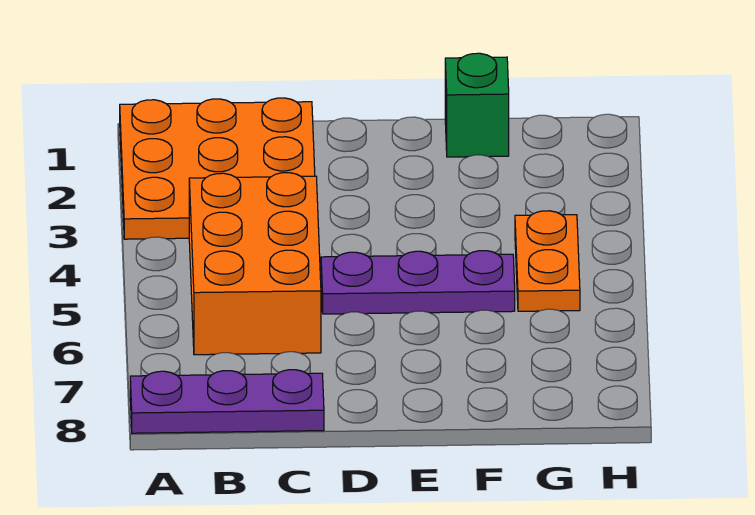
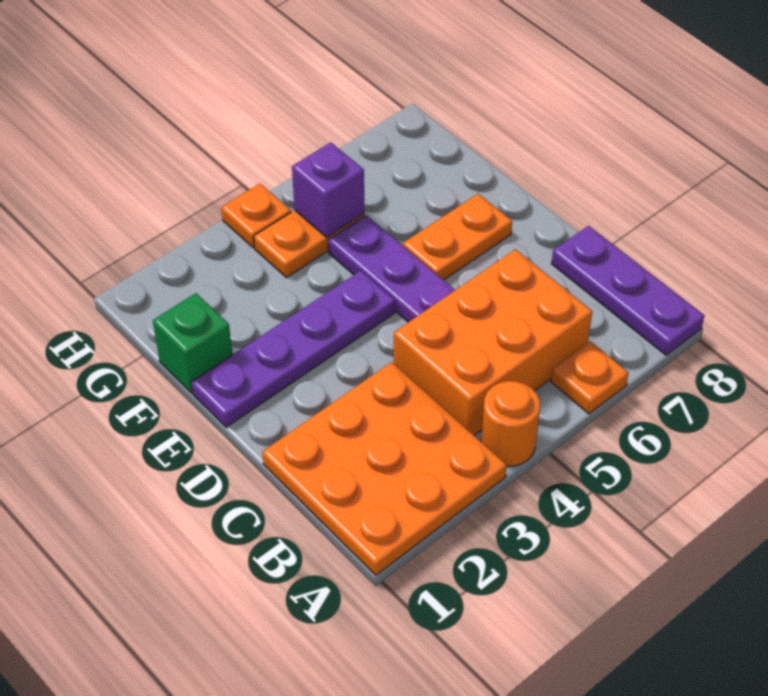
none -> orange round brick A4 level 1
none -> orange plate A6 level 1
none -> purple plate E1:E4 level 1
none -> orange plate E6:E7 level 1
none -> purple brick G5 level 2
none -> orange plate H4 level 1

